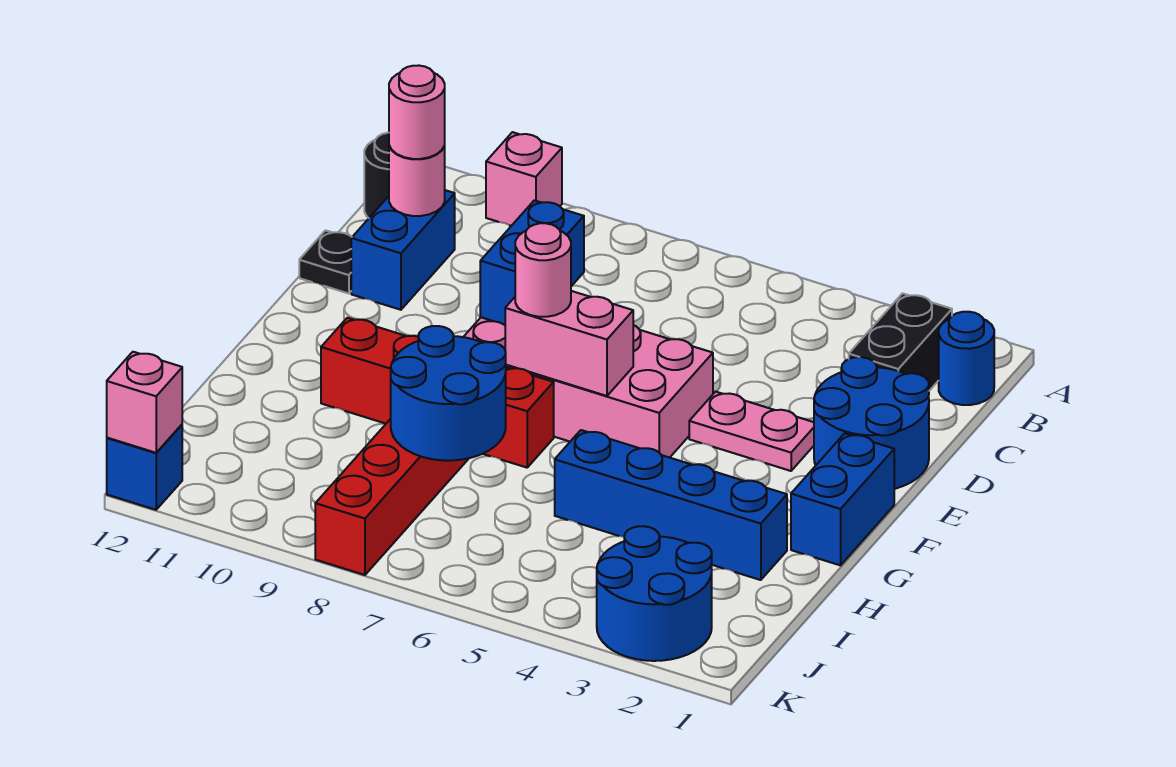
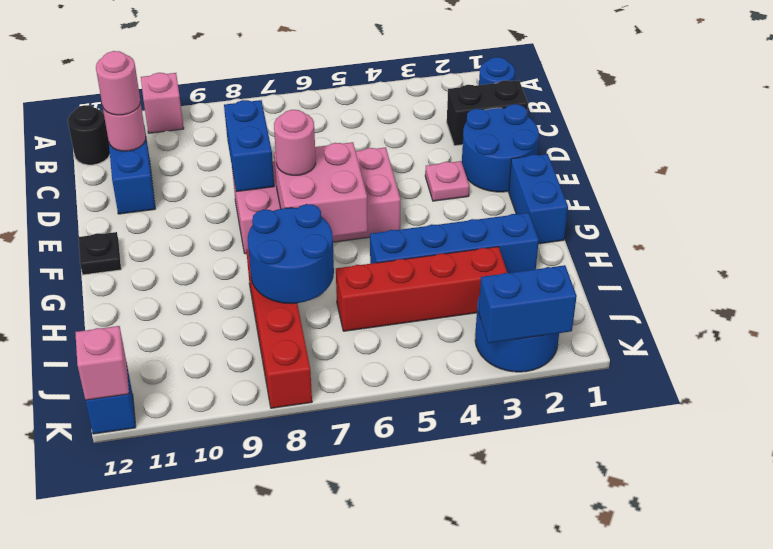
black brick B2:C2 level 1 -> black brick C1:C2 level 1
black plate D12 level 1 -> black plate F12 level 1
pink plate E3:E4 level 1 -> pink plate E3 level 1
pink brick F6:F7 level 2 -> pink brick F6:G7 level 2
red brick G7:G10 level 1 -> red brick I3:I6 level 1
none -> blue brick K2:K3 level 2

